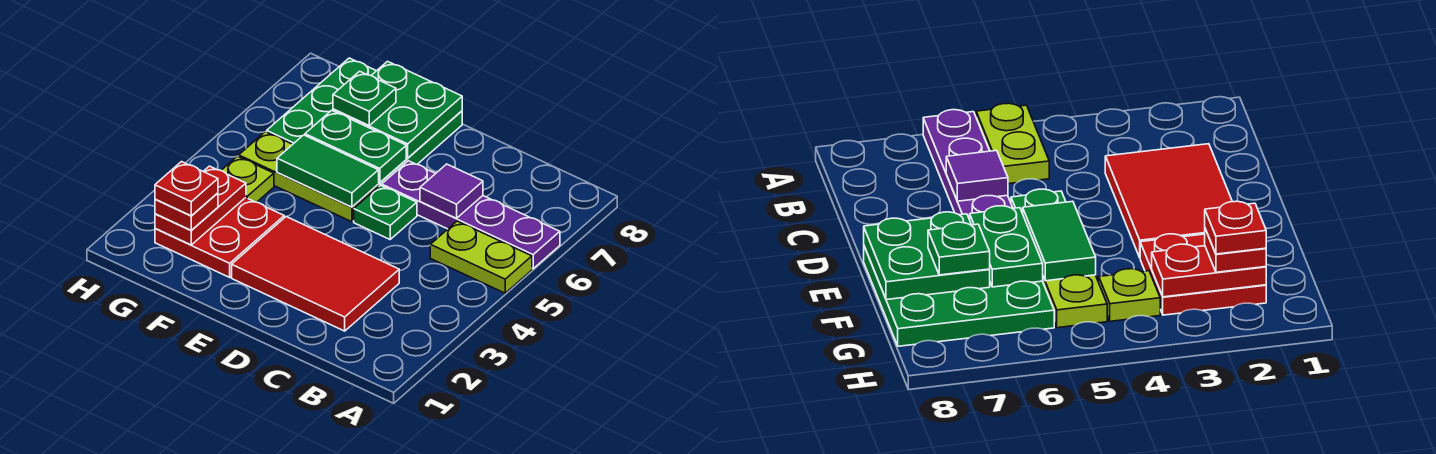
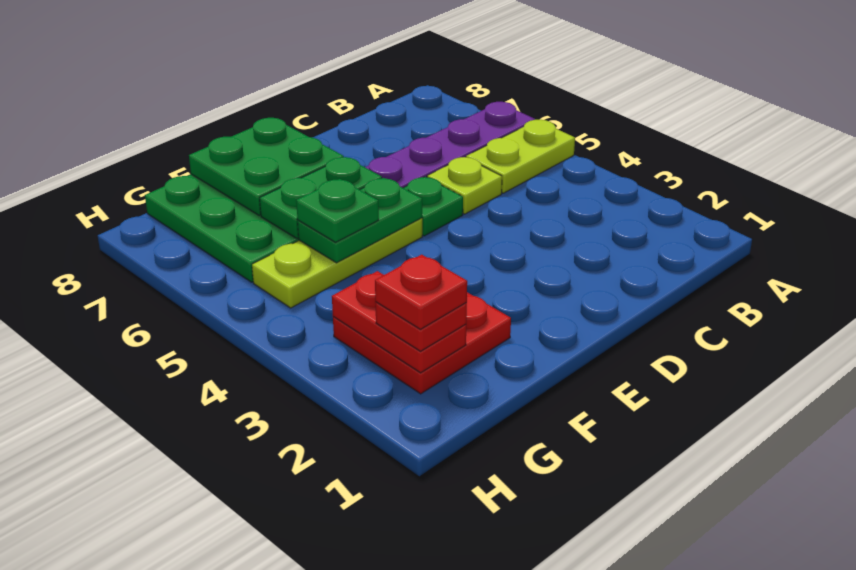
red tile C2:E3 level 1 -> none
purple tile C6 level 2 -> none
green tile E5:F5 level 2 -> green plate E5:F5 level 2
green plate F7 level 3 -> green plate F5 level 3
lime plate G4 level 1 -> lime plate C5 level 1

